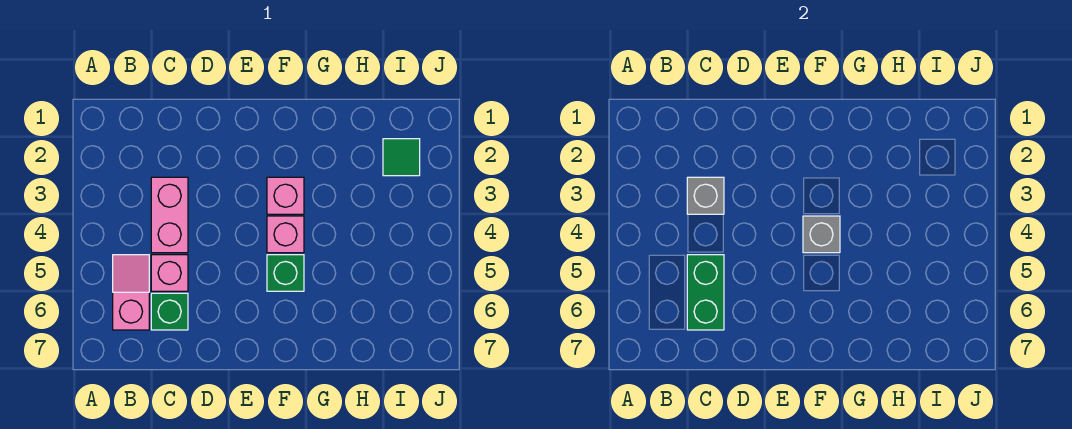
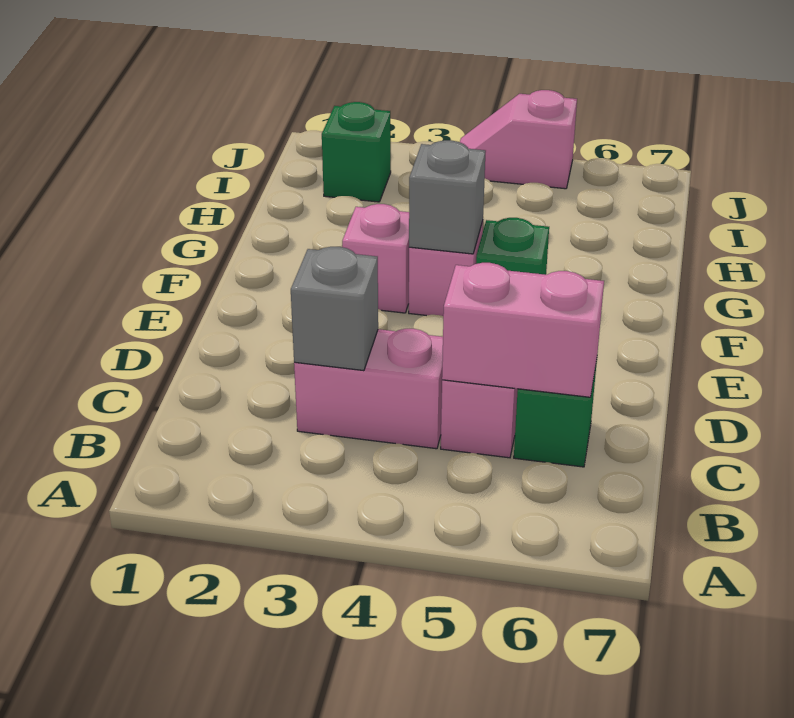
pink slope B5:B6 level 1 top 6 -> pink slope J4:J5 level 1 top 5
green brick C5:C6 level 2 -> pink brick C5:C6 level 2
green tile I2 level 1 -> green brick I2 level 1

